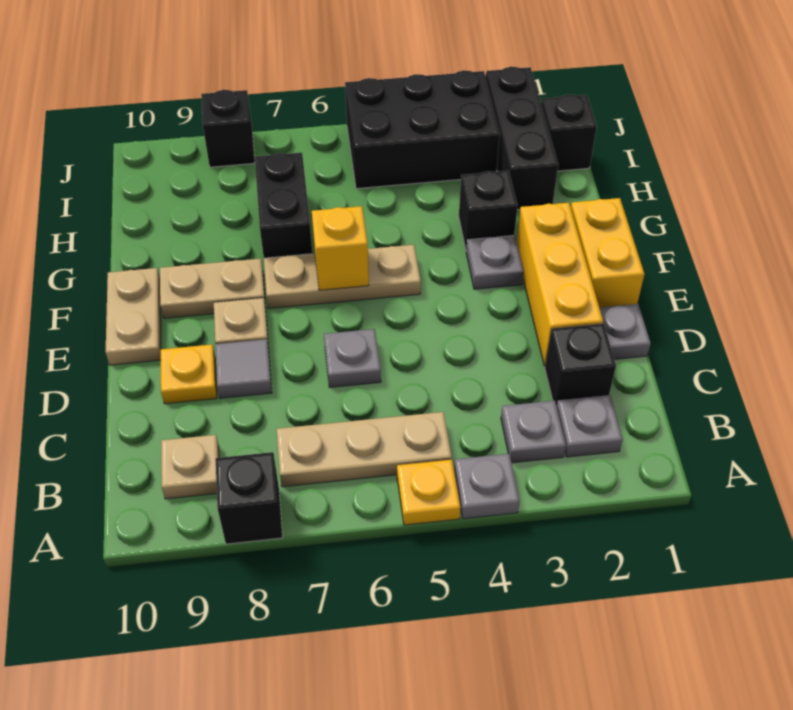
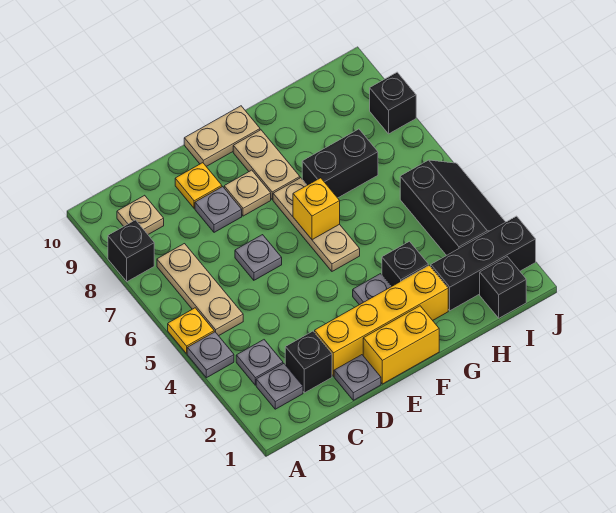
yellow brick D2:F2 level 1 -> yellow brick D2:G2 level 1
grey tile D8 level 1 -> grey plate D8 level 1
black brick I3:J5 level 1 -> black slope I3:J5 level 1 top I

